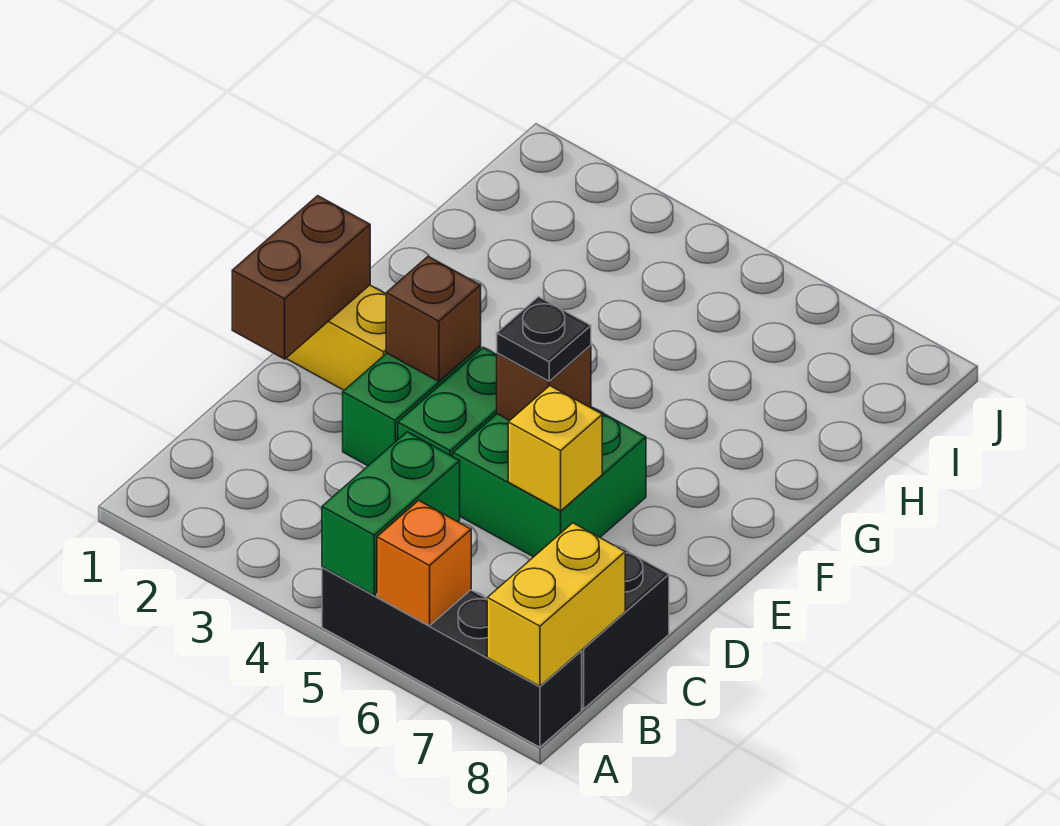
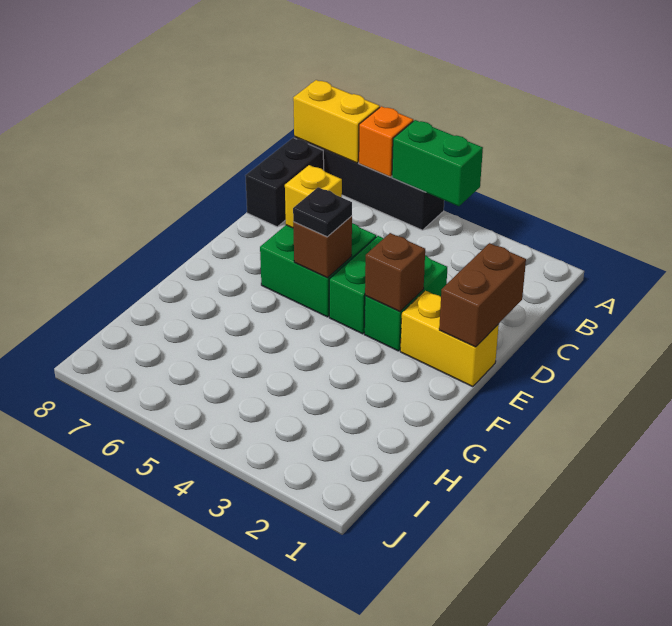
green brick A5:B5 level 2 -> green brick A4:A5 level 2
yellow brick A8:B8 level 2 -> yellow brick A7:A8 level 2

